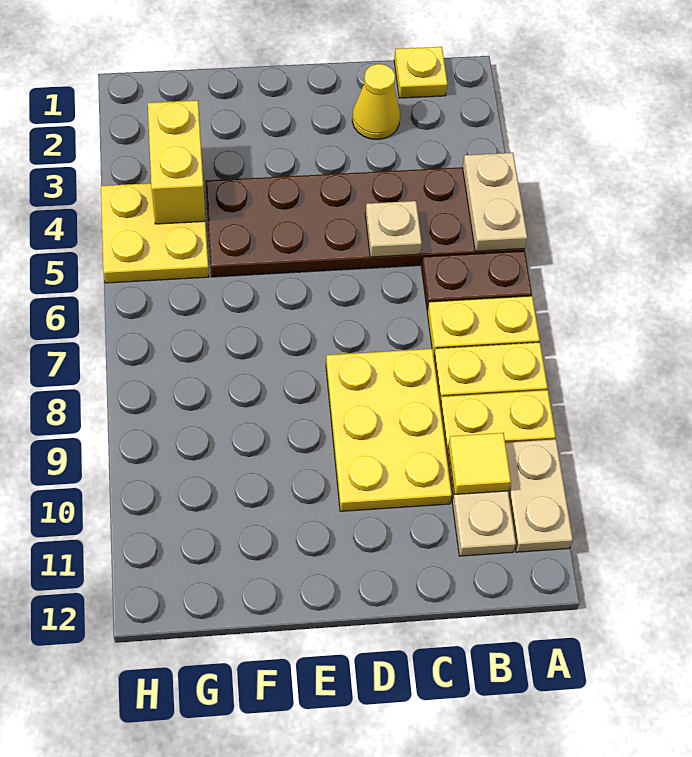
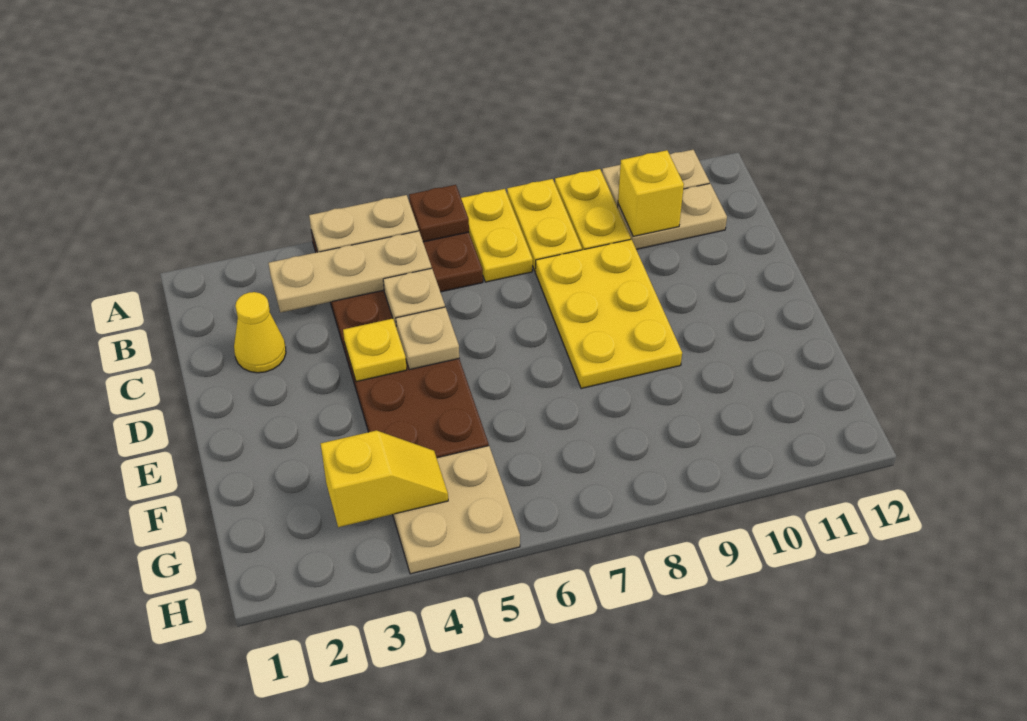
none -> brown plate A6 level 2
yellow plate B1 level 1 -> yellow plate D4 level 2
none -> tan plate B3:B5 level 2
yellow tile B10 level 2 -> yellow brick B10 level 2
yellow plate C8:D10 level 1 -> yellow plate C8:E9 level 1
none -> tan plate D5 level 2
yellow brick G3:G4 level 2 -> yellow slope G3:G4 level 2 top 3
yellow plate G4:H5 level 1 -> tan plate G4:H5 level 1

